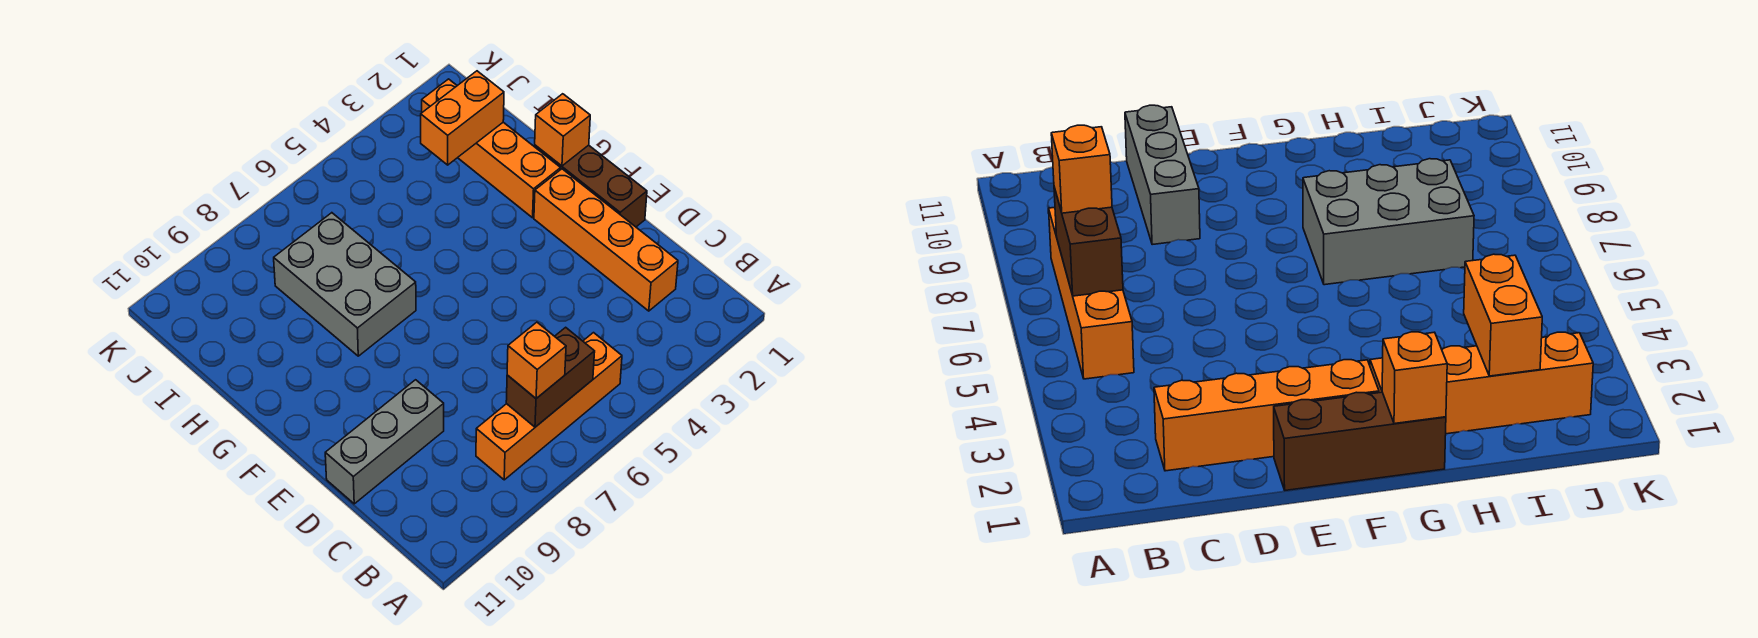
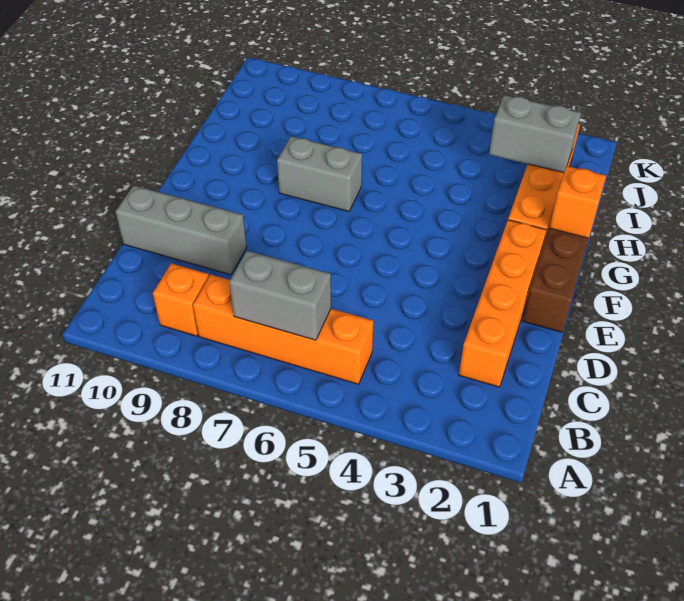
brown brick B6:B7 level 2 -> grey brick B6:B7 level 2
orange brick B7 level 3 -> orange brick B9 level 1
grey brick G7:I8 level 1 -> grey brick G7:G8 level 1
orange brick I2:I3 level 2 -> grey brick I2:I3 level 2

